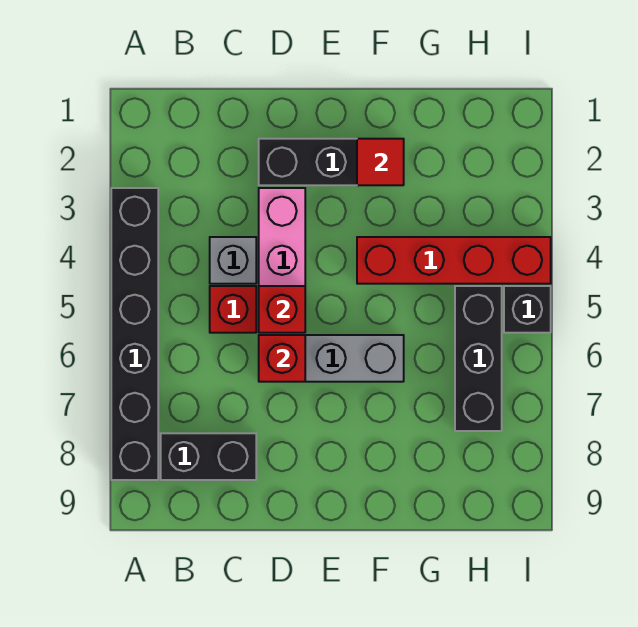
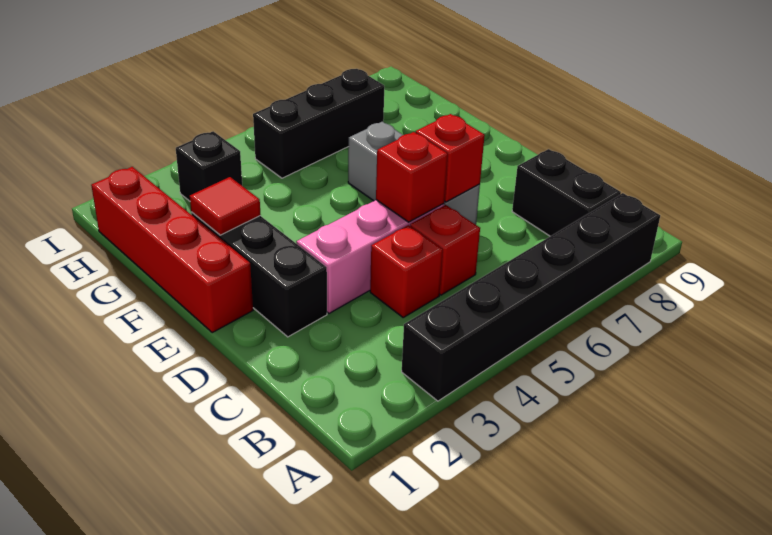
grey brick C4 level 1 -> red brick C4 level 1
red brick F4:I4 level 1 -> red brick E1:H1 level 1
black brick I5 level 1 -> black brick H3 level 1

